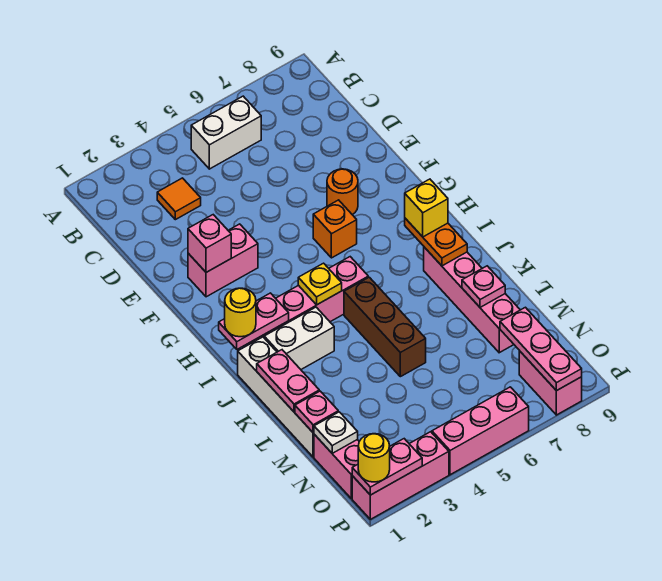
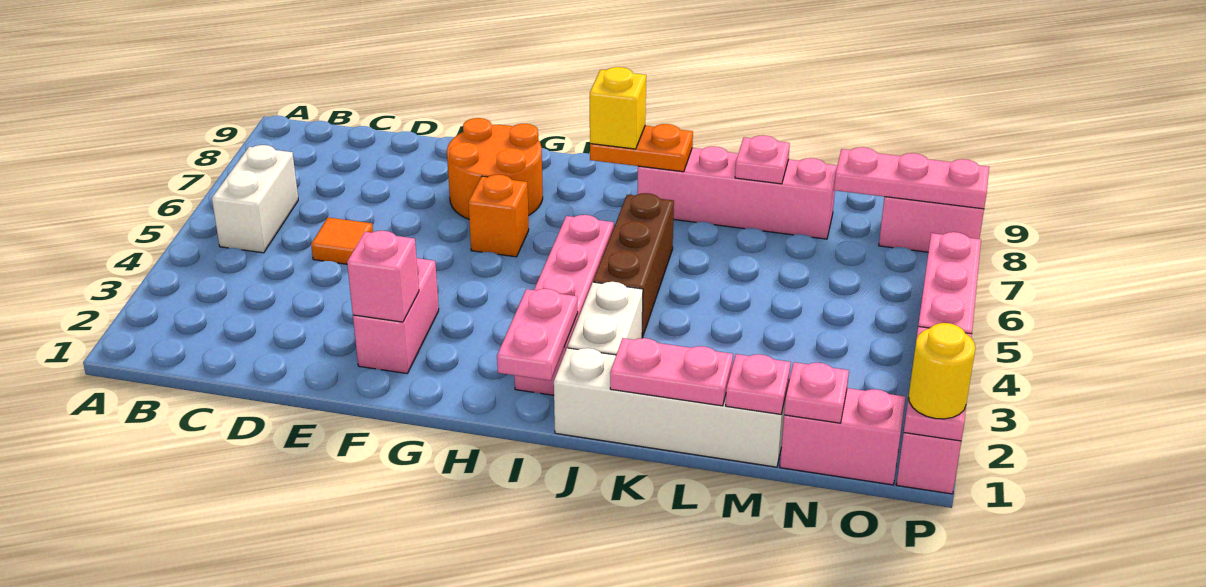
orange tile C3 level 1 -> orange tile D5 level 1
orange round brick F7 level 1 -> orange round brick F7:G8 level 1
yellow round brick I1 level 3 -> none
yellow plate I4 level 2 -> none
brown brick J5:L5 level 1 -> brown brick J4:J6 level 1
white plate N1 level 2 -> pink plate N1 level 2

